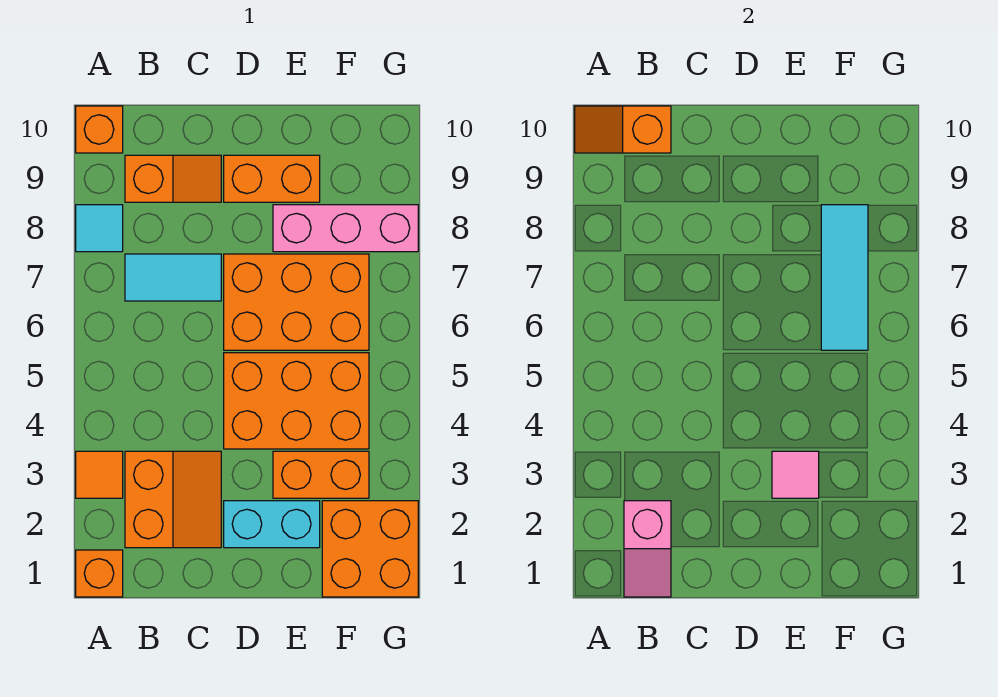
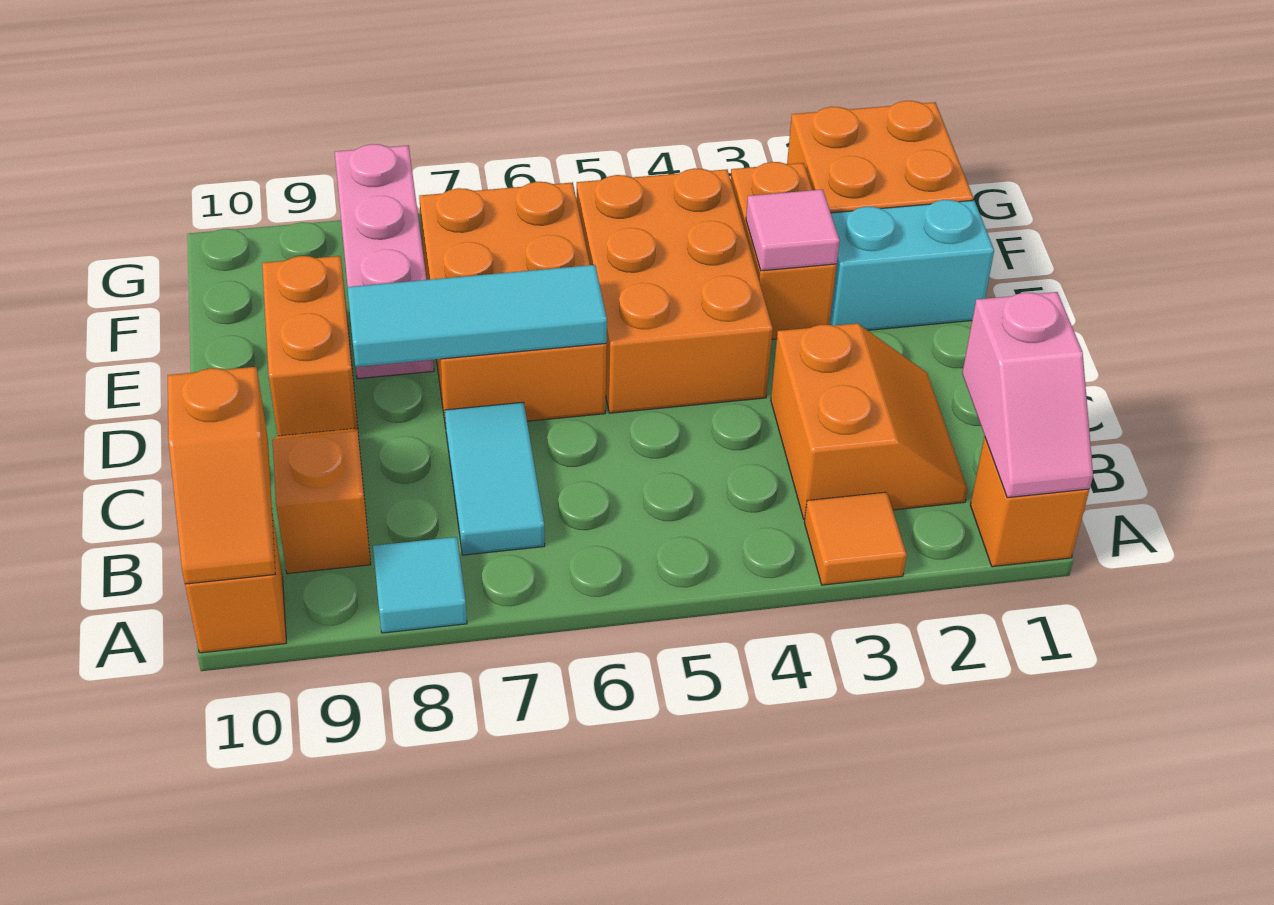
pink slope B1:B2 level 2 top 2 -> pink slope A1:B1 level 2 top B
orange slope B2:C3 level 1 top B -> orange slope B2:C3 level 1 top 3
cyan brick D2:E2 level 1 -> cyan brick E1:E2 level 1
cyan tile F6:F8 level 2 -> cyan tile D6:D8 level 2

